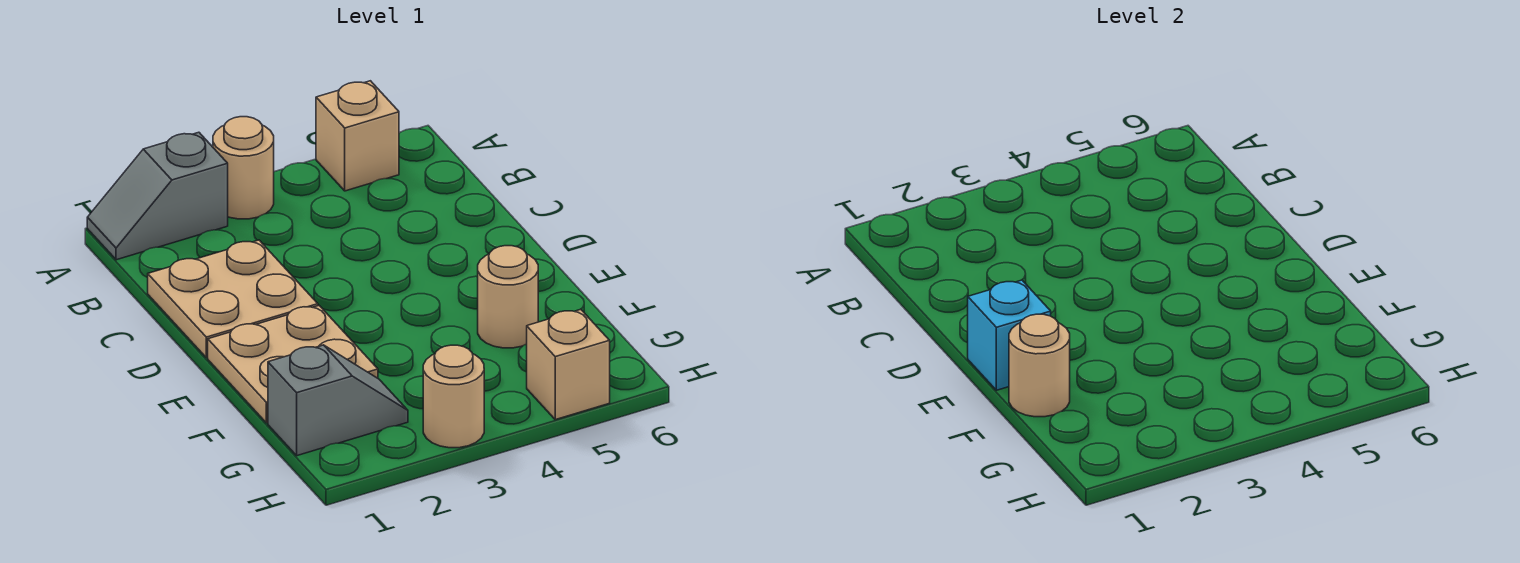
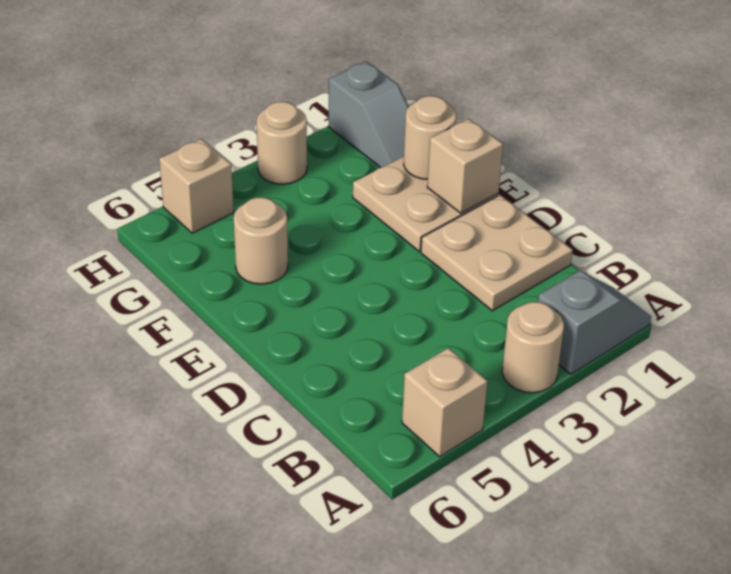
cyan brick E1 level 2 -> tan brick E1 level 2
grey slope G1:G2 level 1 top 1 -> grey slope G1:H1 level 1 top H

